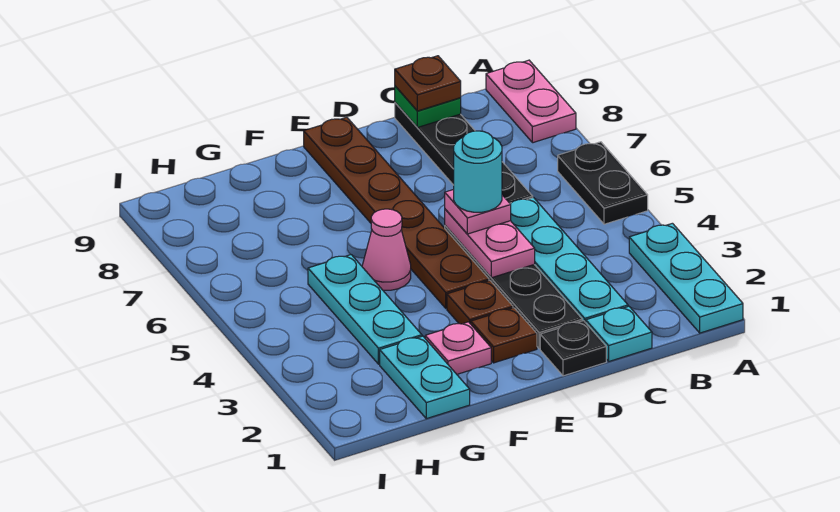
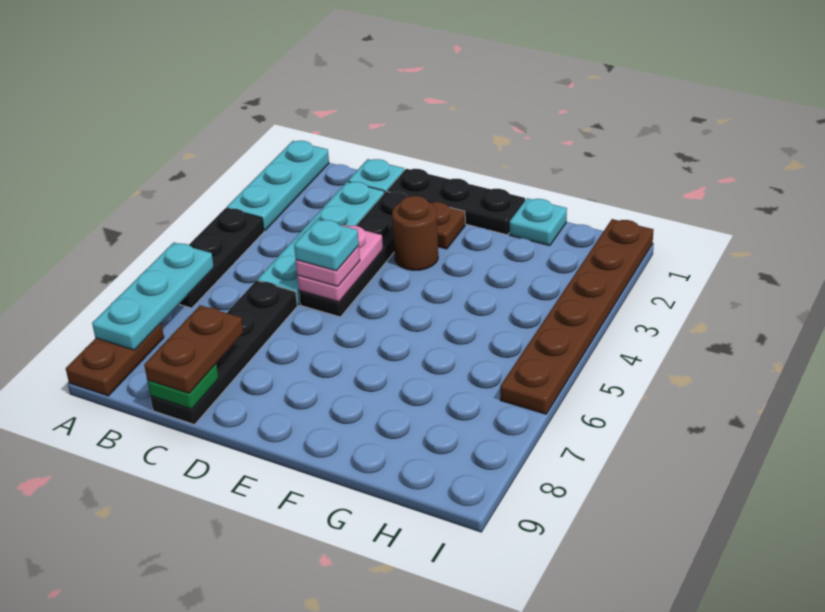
black plate A5:A6 level 1 -> black plate A4:A6 level 1
pink plate A8:A9 level 1 -> brown plate A8:A9 level 1
brown plate C9 level 3 -> brown plate C8:C9 level 3
black plate D1 level 1 -> black plate D1:F1 level 1
cyan round brick D5 level 4 -> cyan plate D5 level 4
brown plate E3 level 1 -> brown round brick E3 level 1
brown plate E4:E9 level 1 -> brown plate I1:I6 level 1
pink plate F2 level 1 -> none
pink cone F5 level 1 -> none
cyan plate G1:G2 level 1 -> cyan plate G1 level 1
cyan plate G3:G5 level 1 -> cyan plate A6:A8 level 2

